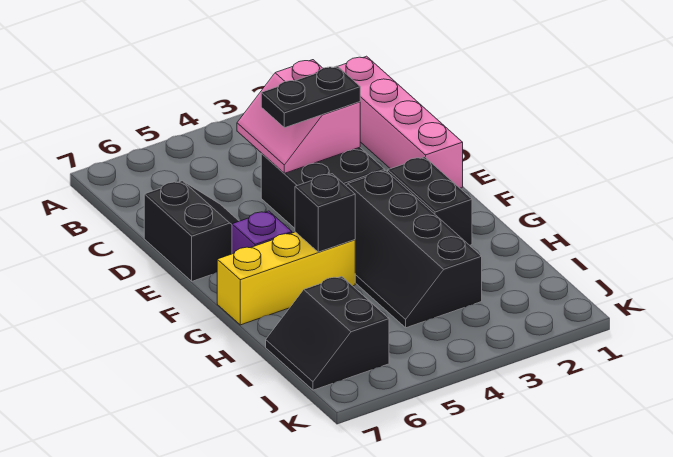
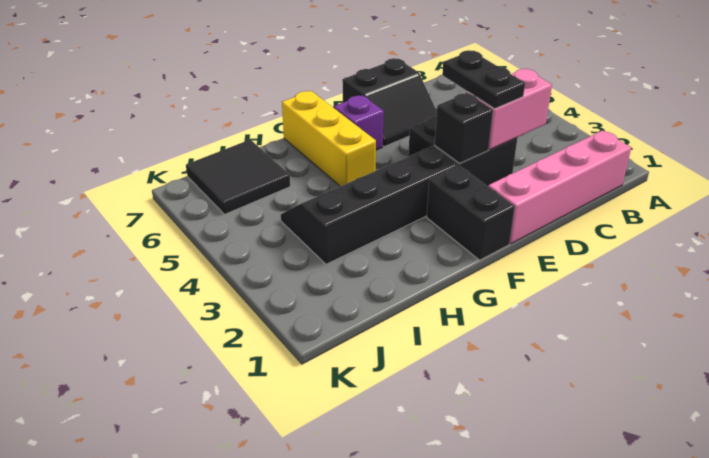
black brick F2:G2 level 1 -> black brick F1:F2 level 1
black brick G5 level 2 -> black brick E3 level 2
black slope I6:J7 level 1 top 6 -> black tile I6:J7 level 1

